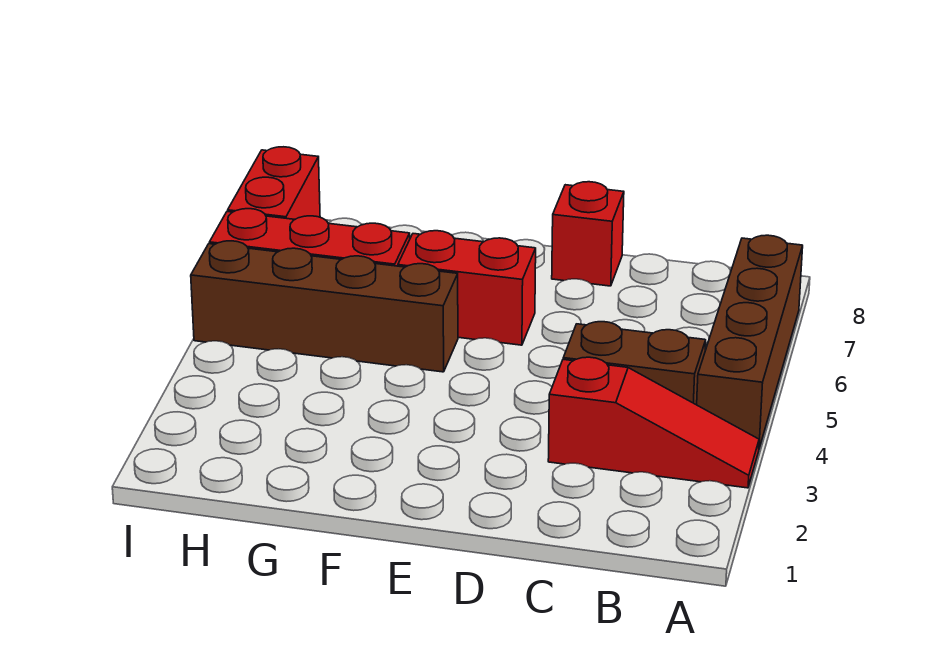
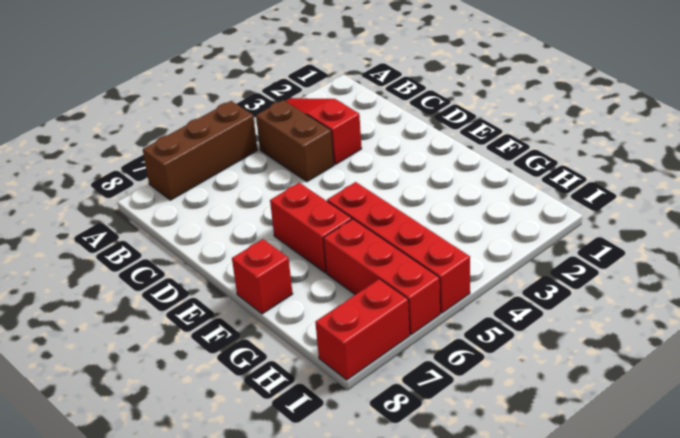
brown brick A4:A7 level 1 -> brown brick A5:A7 level 1
red brick D8 level 1 -> red brick F8 level 1
brown brick F5:I5 level 1 -> red brick F5:I5 level 1

